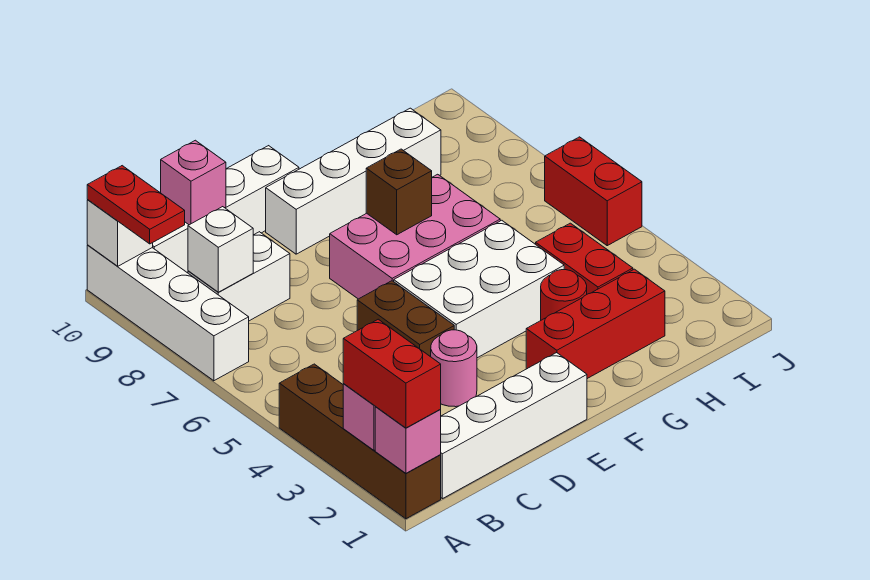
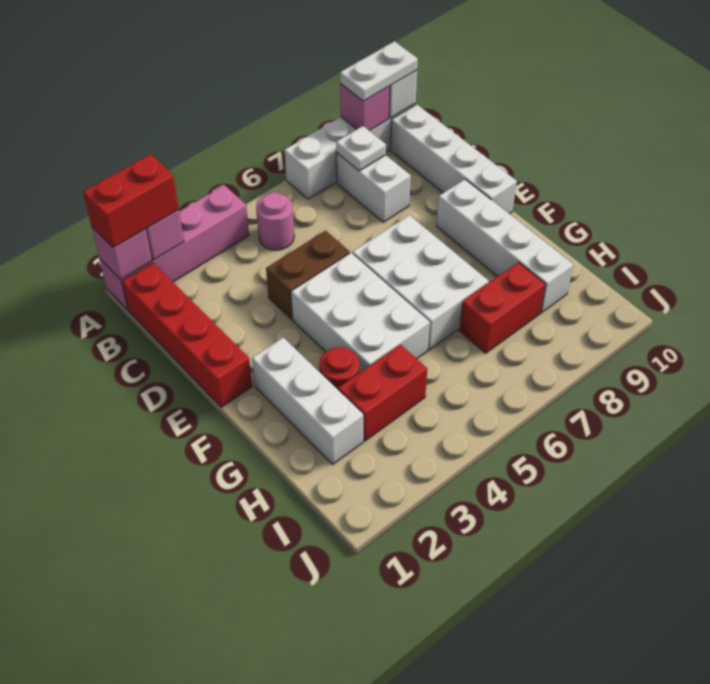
brown brick A1:A4 level 1 -> pink brick A1:A4 level 1
red plate A9:A10 level 3 -> white plate A9:A10 level 3
white brick B1:E1 level 1 -> red brick B1:E1 level 1
white brick B8 level 2 -> white plate B8 level 2
pink brick C10 level 2 -> pink brick A9 level 2
pink round brick D3 level 1 -> pink round brick B5 level 1
pink brick E6:G7 level 1 -> white brick E6:G7 level 1
red brick F2:H2 level 1 -> white brick F2:H2 level 1
brown brick F7 level 2 -> none
red brick J5:J6 level 1 -> red brick H7:H8 level 1

